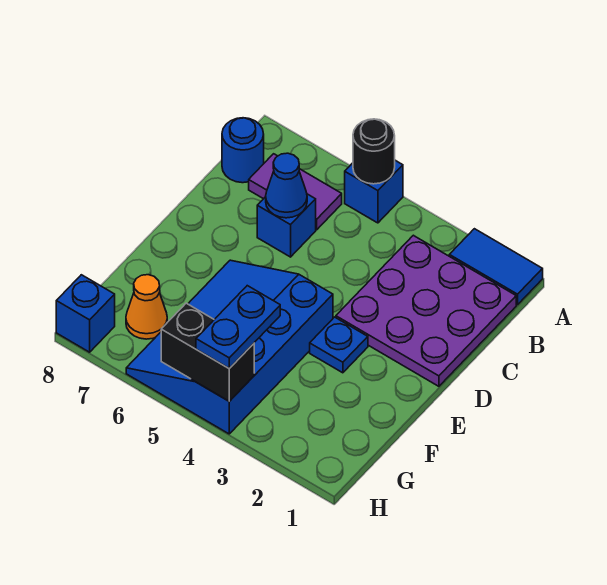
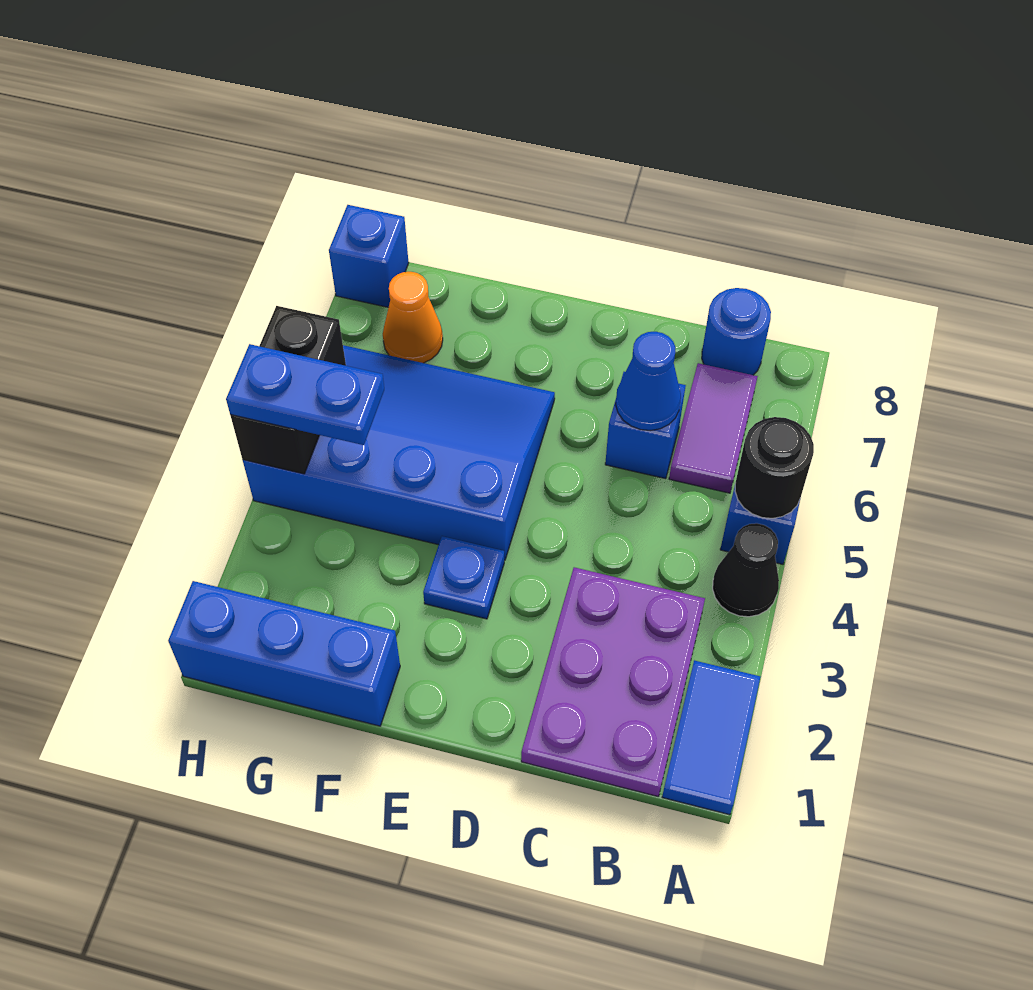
none -> black cone A4 level 1
purple plate B1:D3 level 1 -> purple plate B1:C3 level 1
none -> blue brick F1:H1 level 1

